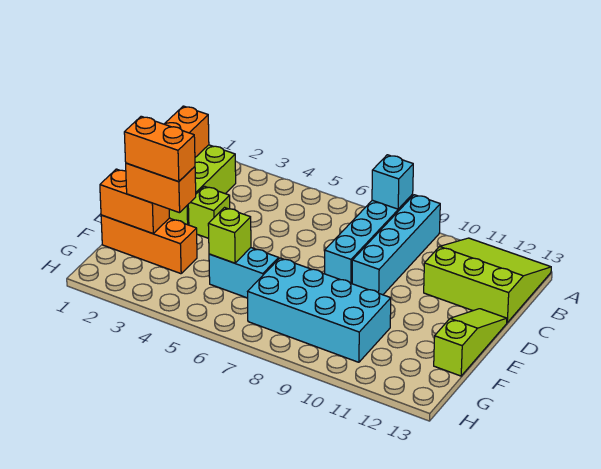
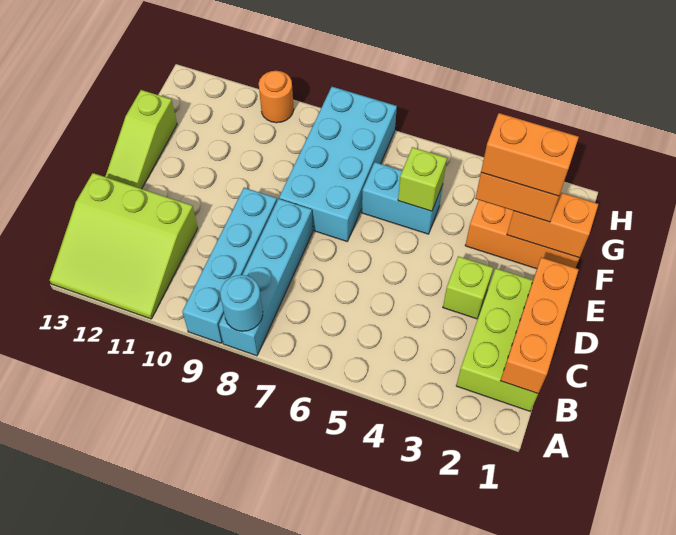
cyan brick A8 level 2 -> cyan round brick A8 level 2
cyan brick F7:G10 level 1 -> cyan brick E7:H8 level 1
none -> orange round brick H10 level 1

